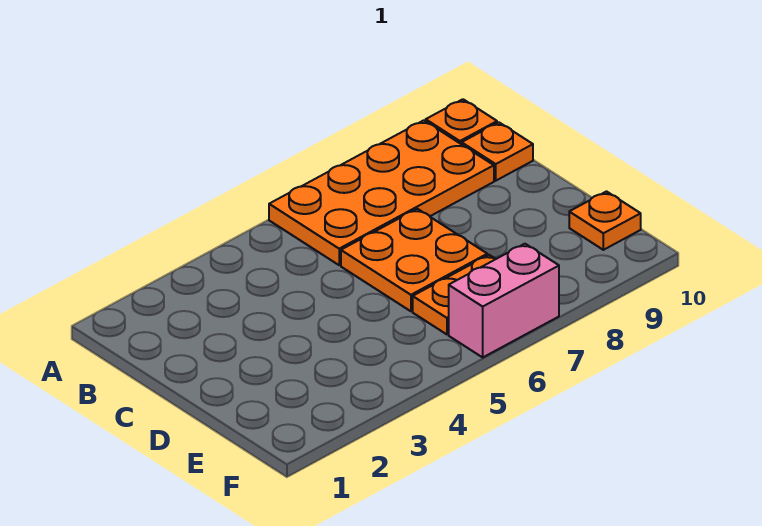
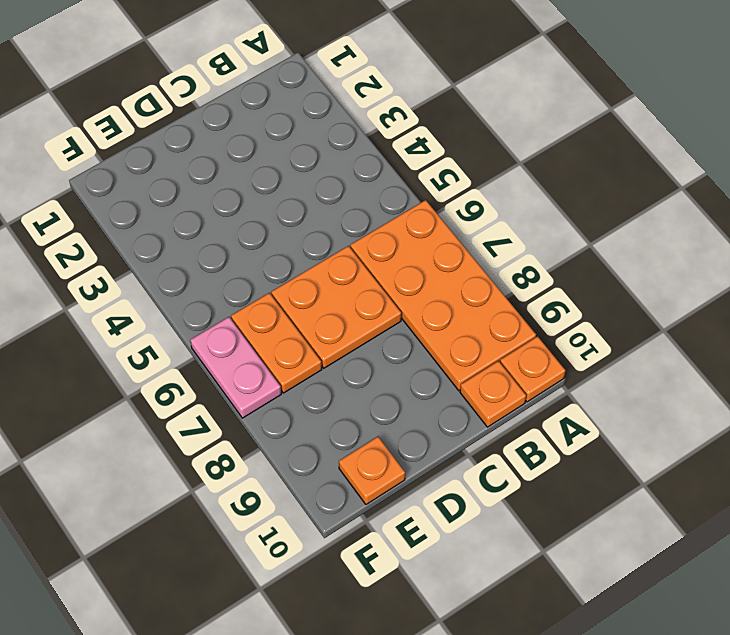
pink brick F6:F7 level 1 -> pink plate F6:F7 level 1

